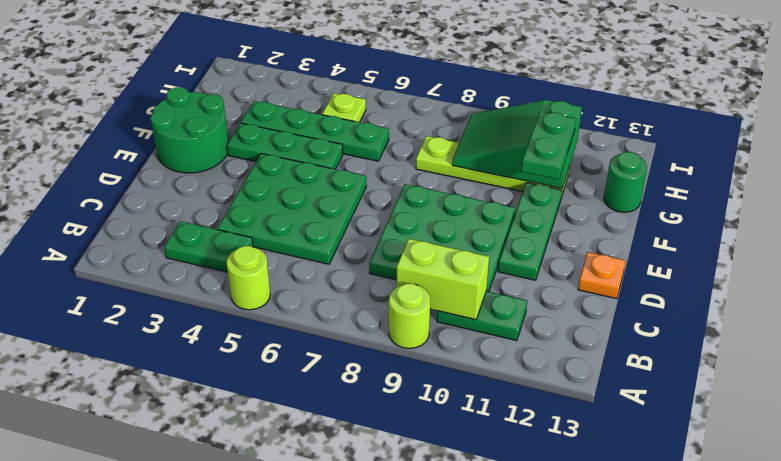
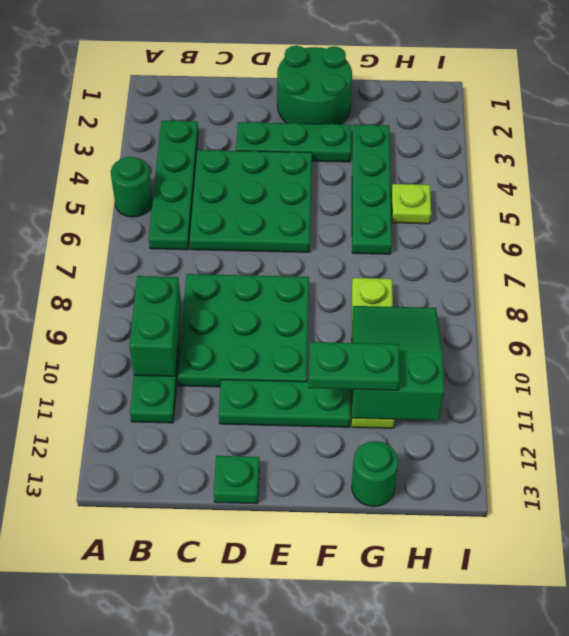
lime round brick A5 level 1 -> green round brick A5 level 1
lime round brick A9 level 1 -> none
green plate B3:B4 level 1 -> green plate B3:B6 level 1
lime brick B9:B10 level 2 -> green brick B9:B10 level 2
orange plate D13 level 1 -> green plate D13 level 1
green plate F3:F5 level 1 -> green plate D3:F3 level 1

